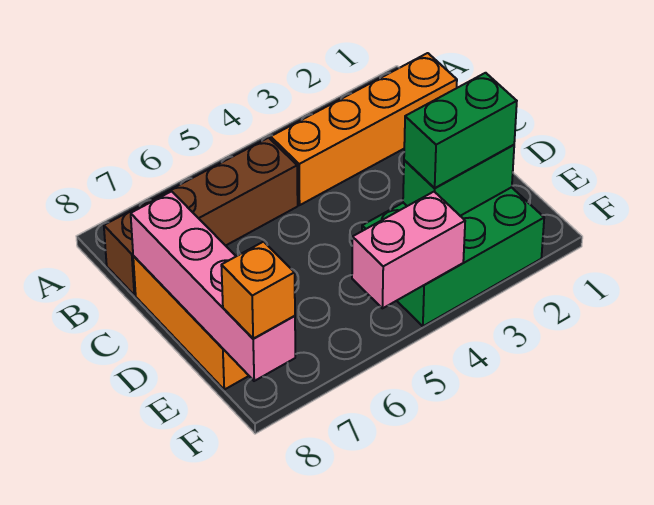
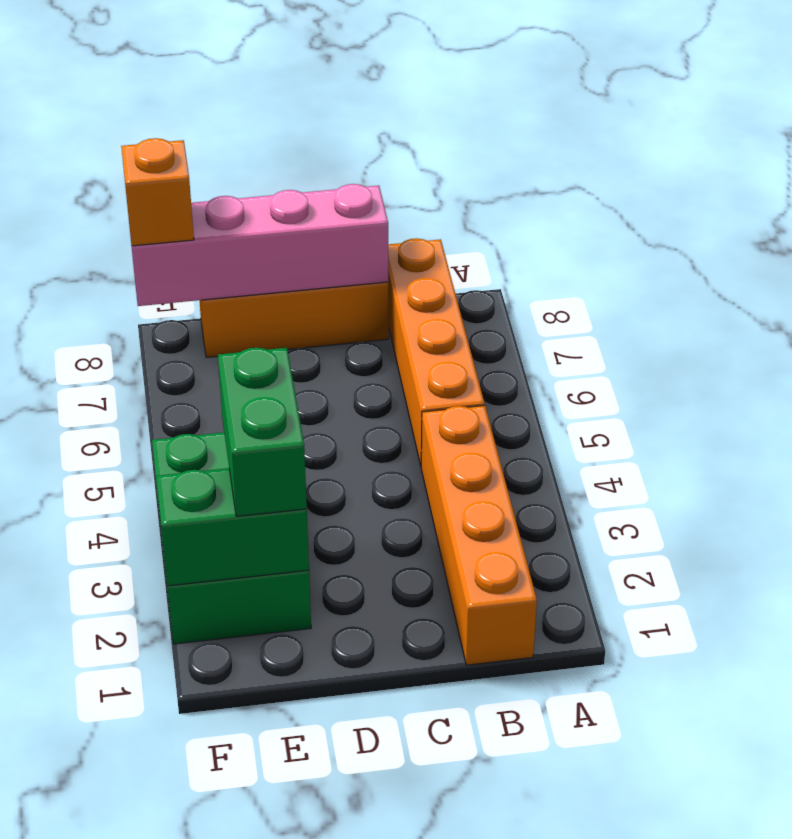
brown brick B5:B8 level 1 -> orange brick B5:B8 level 1
green brick E2:E3 level 2 -> green brick E2:F2 level 2
pink brick F4:F5 level 2 -> none

